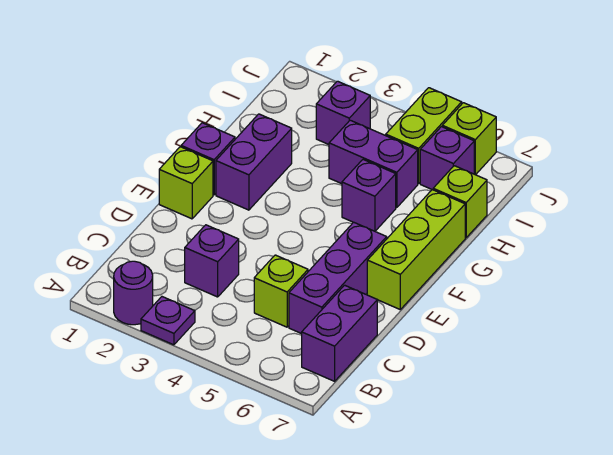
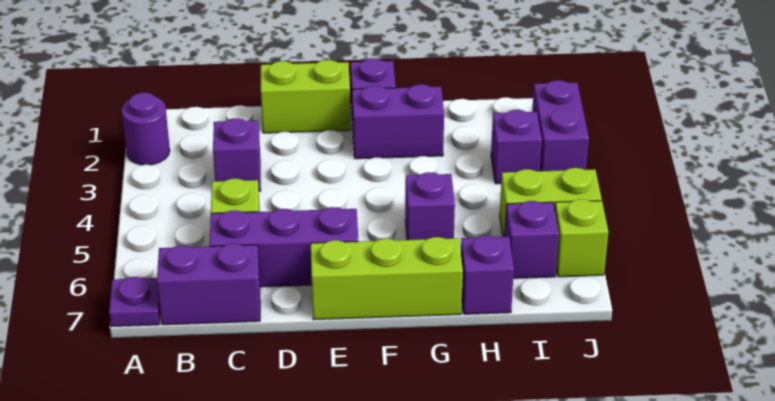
purple plate A3 level 1 -> purple plate A7 level 1
lime brick E1 level 1 -> lime brick D1:E1 level 1
purple brick H4:H5 level 1 -> purple brick J2:J3 level 1
lime brick H7 level 1 -> purple brick H7 level 1

